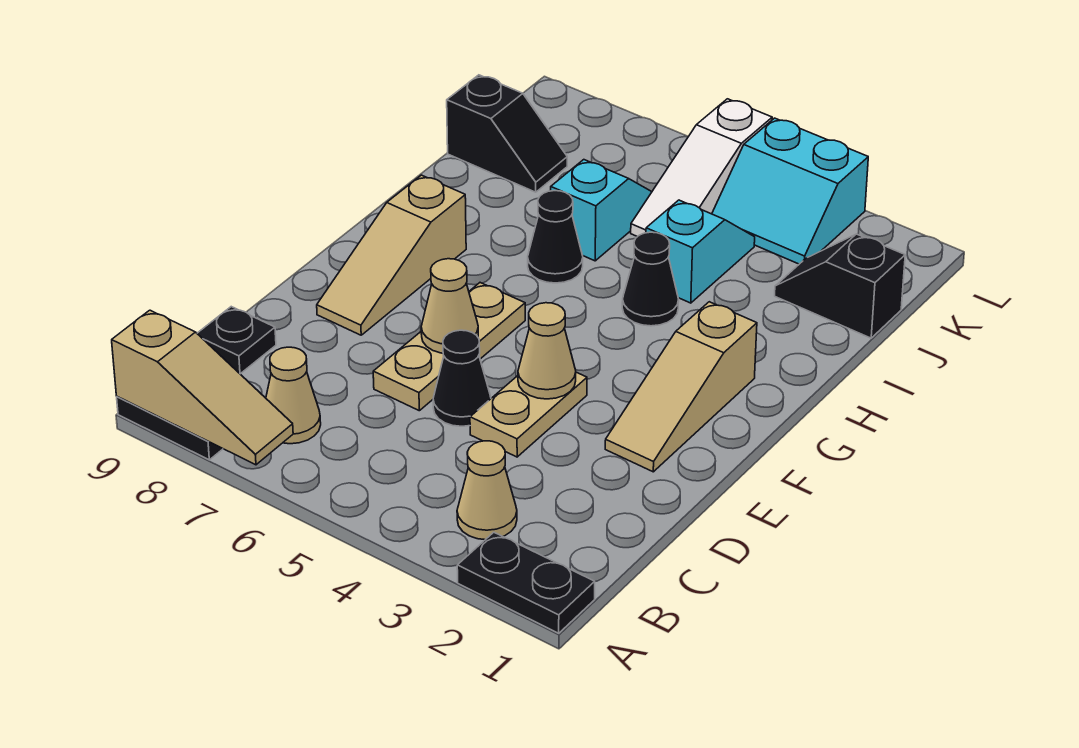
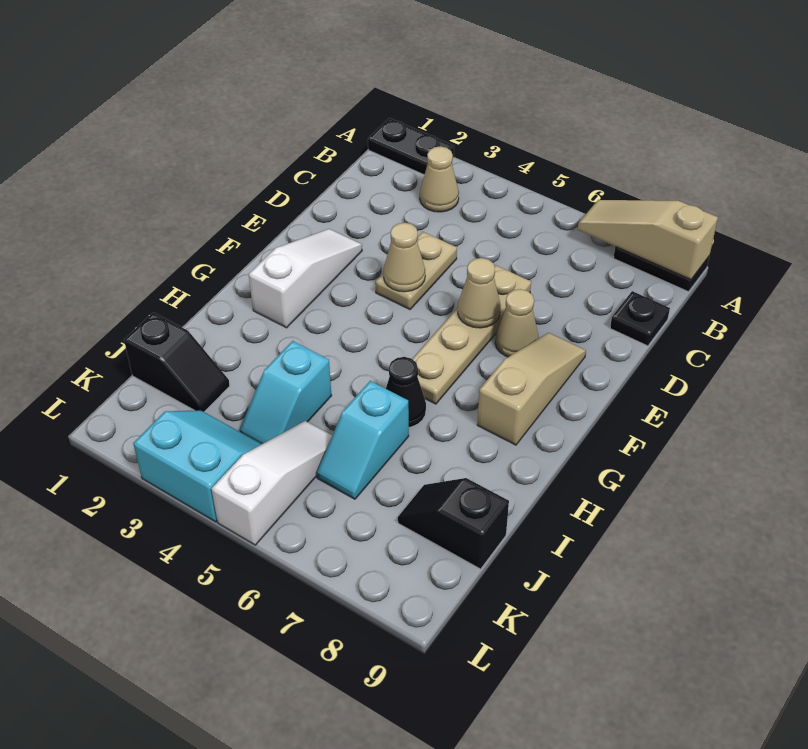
tan cone B7 level 1 -> tan cone E7 level 1
black cone D5 level 1 -> none
tan plate D6:F6 level 1 -> tan plate D6:G6 level 1
tan slope E2:G2 level 1 top G -> white slope E2:G2 level 1 top G
black cone H4 level 1 -> none

